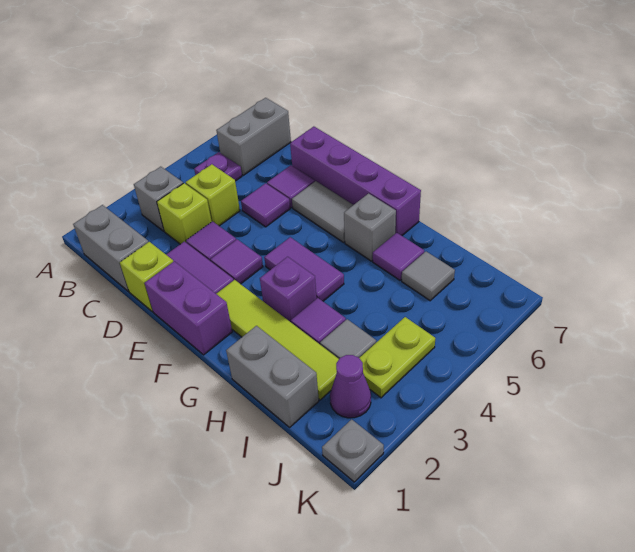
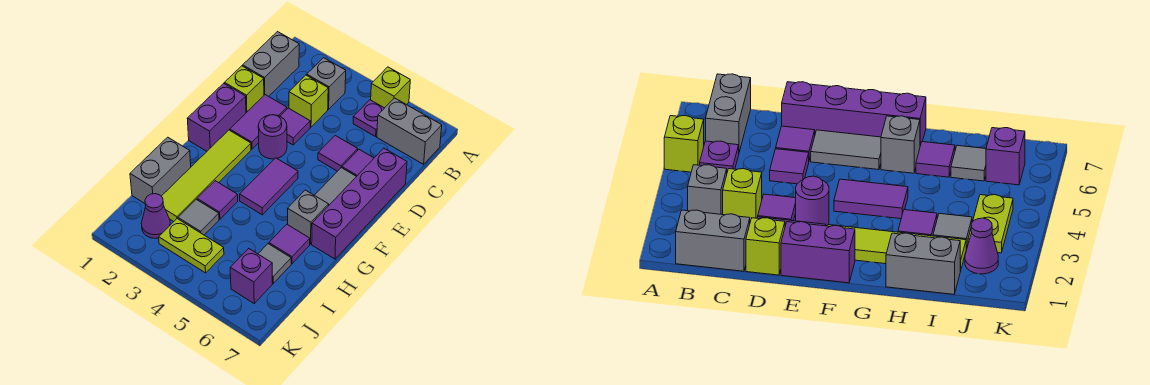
lime brick C4 level 1 -> lime brick A5 level 1
purple tile E3 level 1 -> purple round brick E3 level 1
purple brick G3 level 1 -> purple brick J6 level 1
grey plate K1 level 1 -> none

